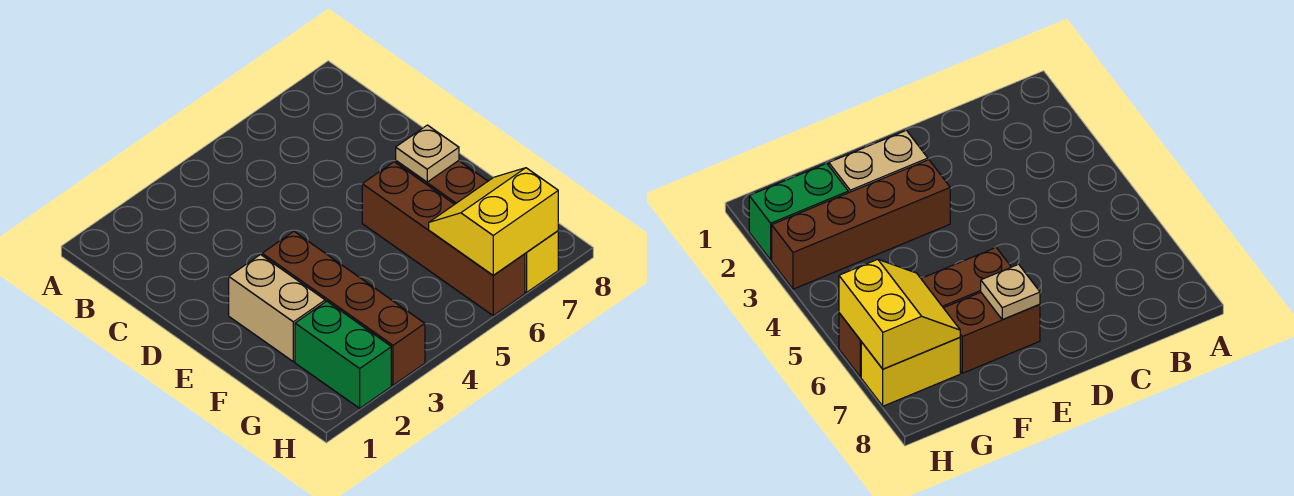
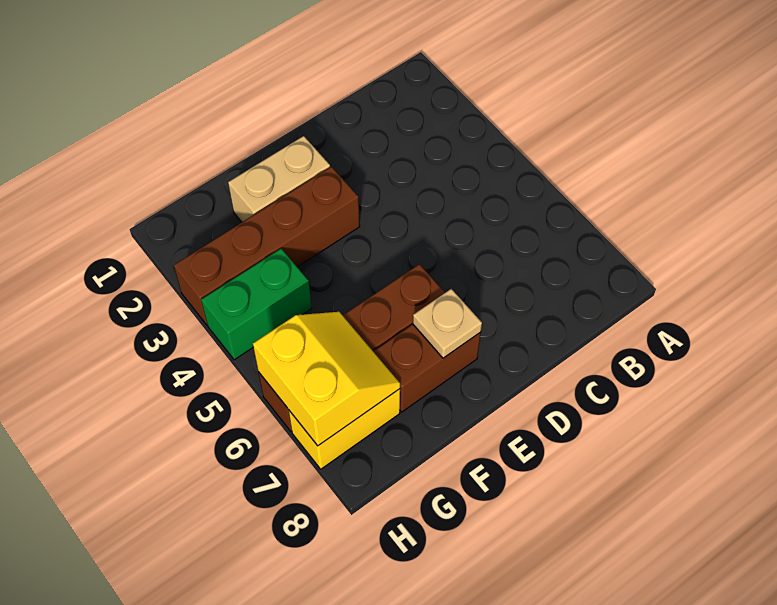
green brick G2:H2 level 1 -> green brick G4:H4 level 1

